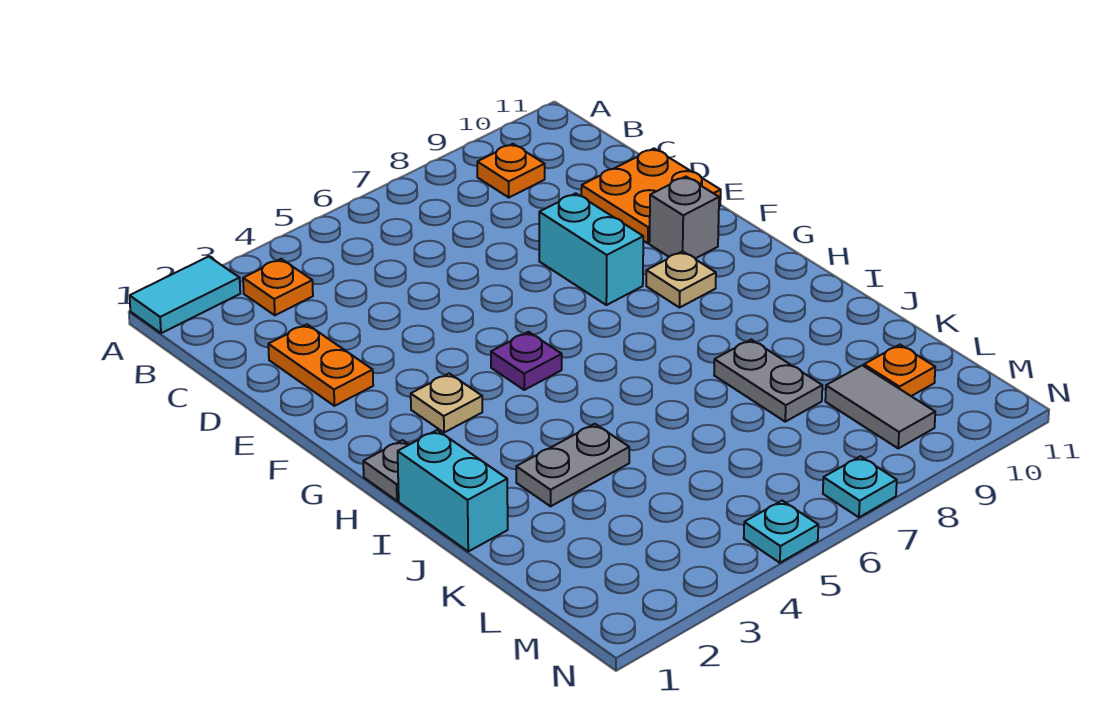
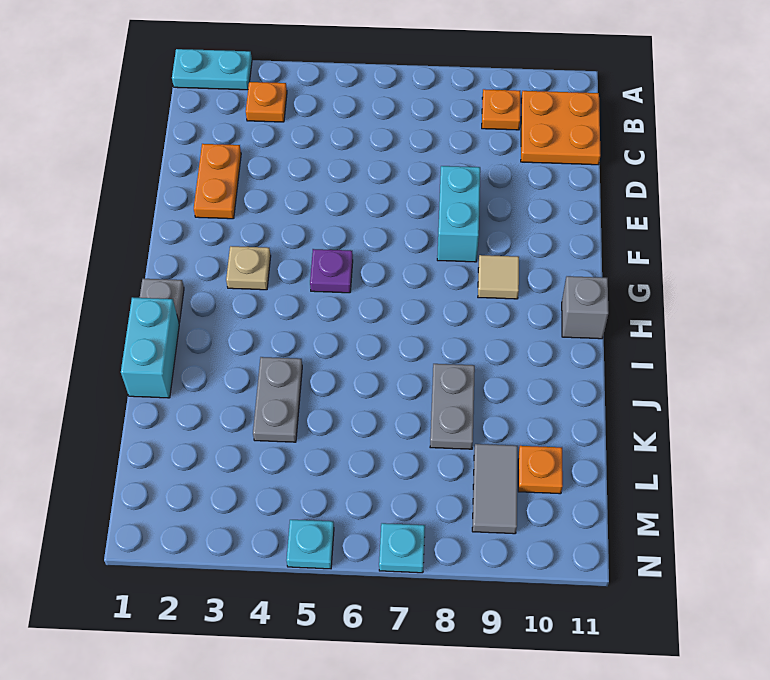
cyan tile A1:A2 level 1 -> cyan plate A1:A2 level 1
orange plate D10:E11 level 1 -> orange plate B10:C11 level 1
grey brick F10 level 1 -> grey brick H11 level 1
tan plate G9 level 1 -> tan tile G9 level 1
grey plate J3:J4 level 1 -> grey plate J4:K4 level 1

